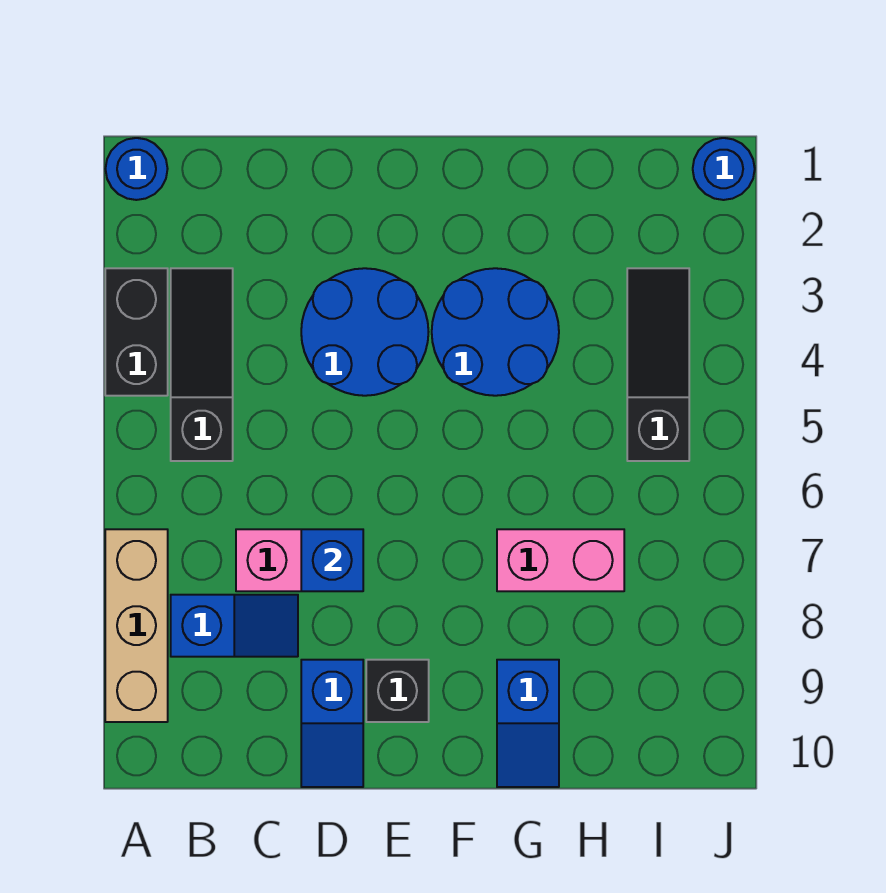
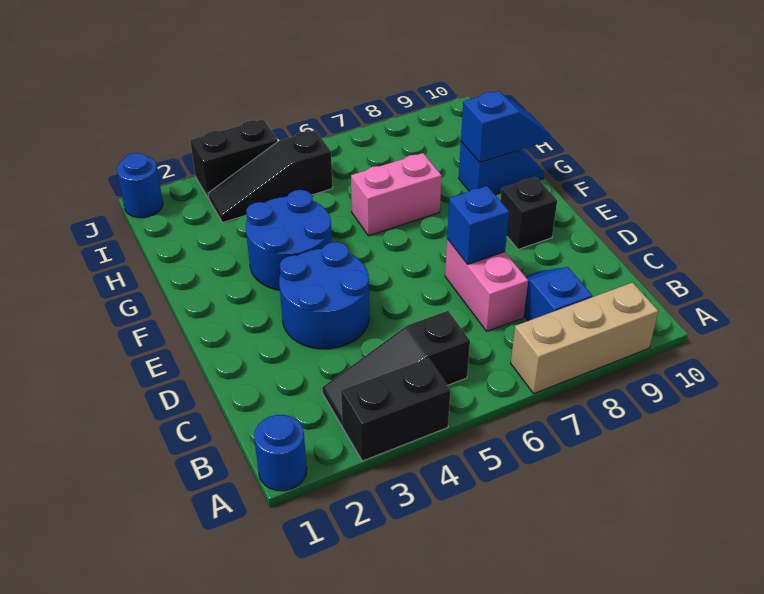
blue slope D9:D10 level 1 top 9 -> blue slope G9:G10 level 2 top 9
pink brick G7:H7 level 1 -> pink brick G6:G7 level 1
none -> black brick J3:J4 level 1

